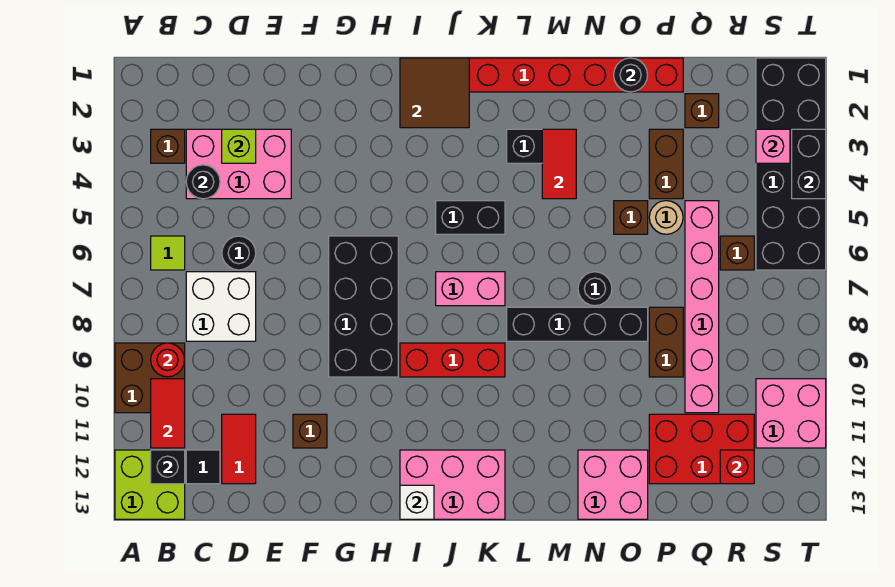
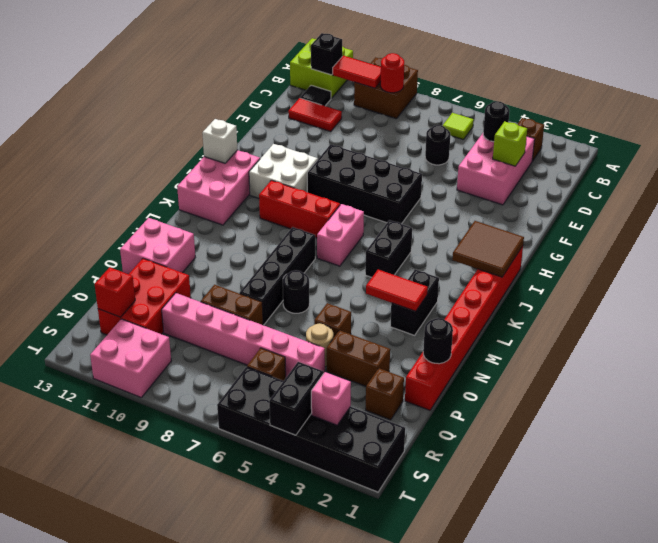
white brick C7:D8 level 1 -> white brick H10:I11 level 1
brown brick F11 level 1 -> none
red brick I9:K9 level 1 -> red brick J8:J10 level 1
black brick T3:T4 level 2 -> black brick S4:T4 level 2

